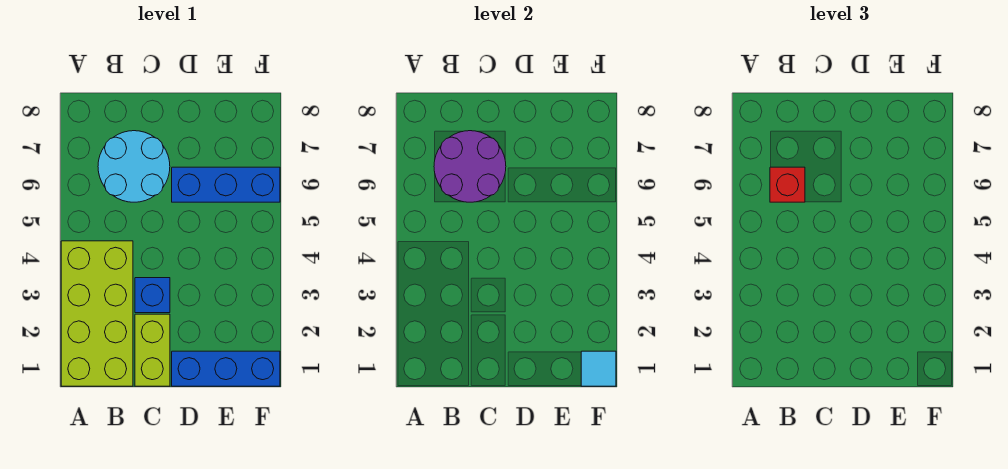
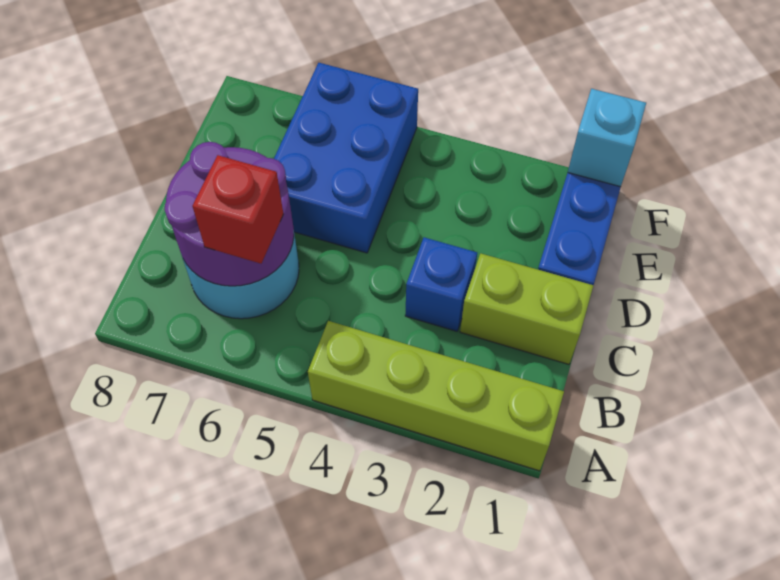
lime brick A1:B4 level 1 -> lime brick A1:A4 level 1
blue brick D6:F6 level 1 -> blue brick D5:F6 level 1
cyan tile F1 level 2 -> cyan brick F1 level 2

